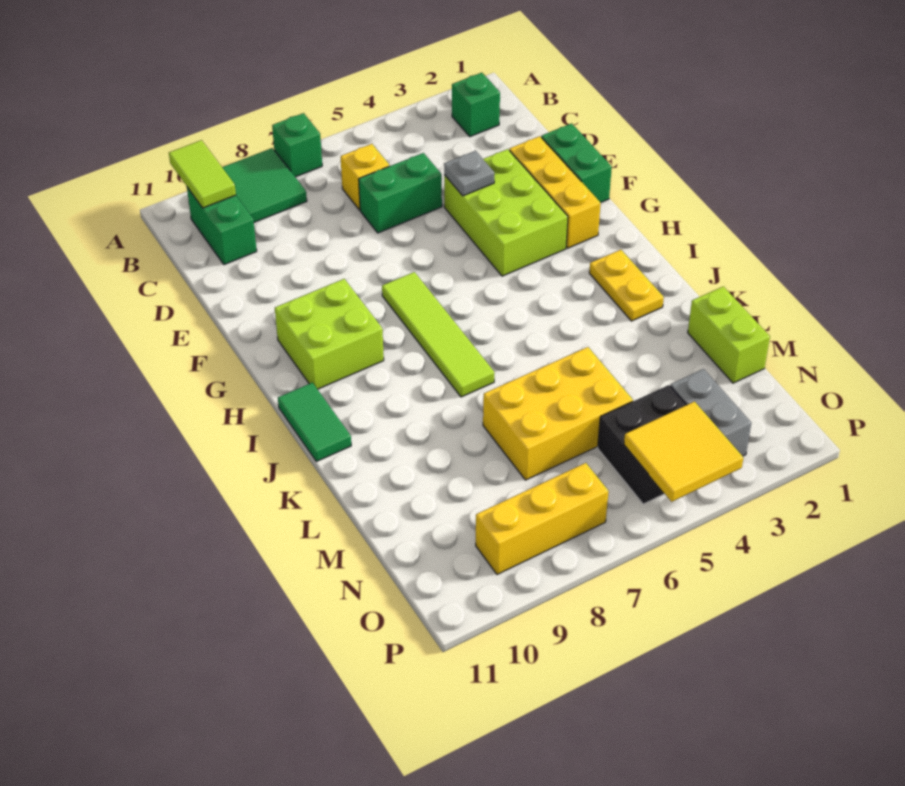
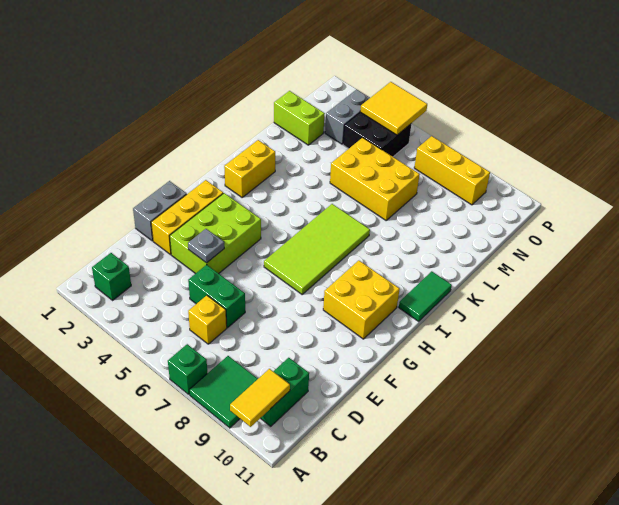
lime tile A10:B10 level 2 -> yellow tile A10:B10 level 2
green brick E1:F1 level 1 -> grey brick E1:F1 level 1
lime tile G7:J7 level 1 -> lime tile G6:J7 level 1
lime brick G9:H10 level 1 -> yellow brick G9:H10 level 1
yellow plate I2:J2 level 1 -> yellow brick I2:J2 level 1
lime brick L1:M1 level 1 -> lime brick M1:M2 level 1

